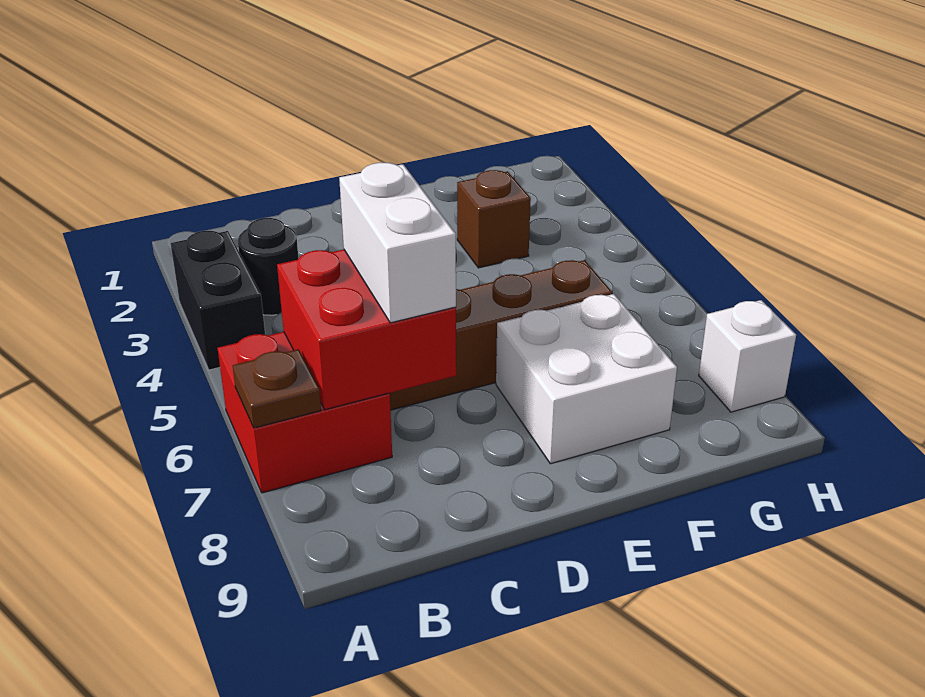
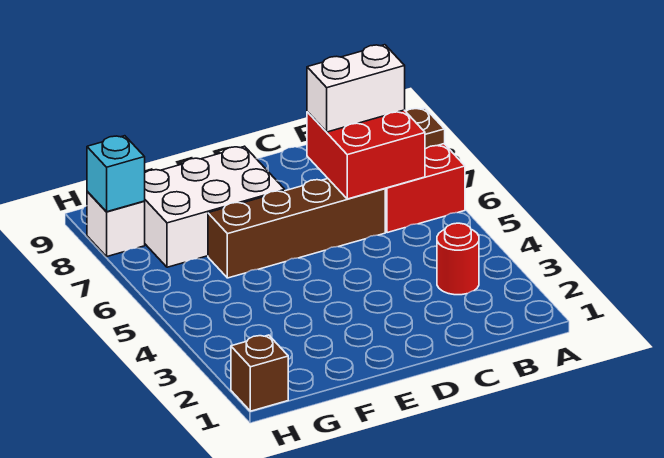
black brick A3:A4 level 1 -> none
black round brick B3 level 1 -> red round brick B3 level 1
white brick C6:C7 level 3 -> white brick B7:C7 level 3
white brick E7:F8 level 1 -> white brick E7:G8 level 1
brown brick F3 level 1 -> brown brick H1 level 1
none -> cyan brick H8 level 2

